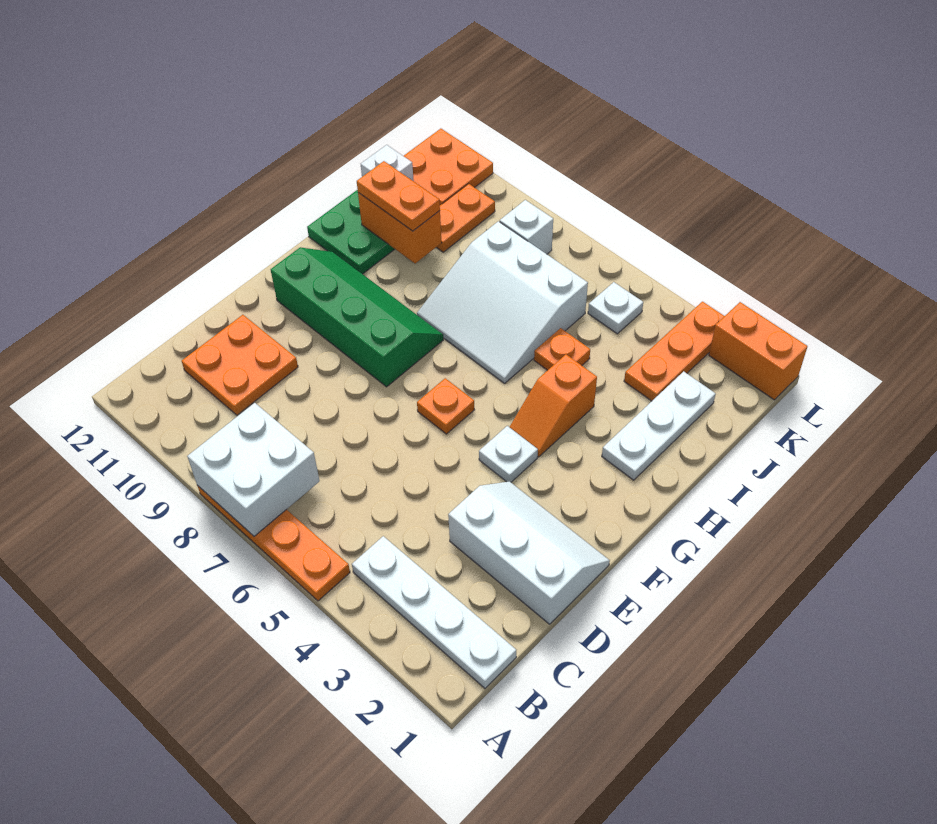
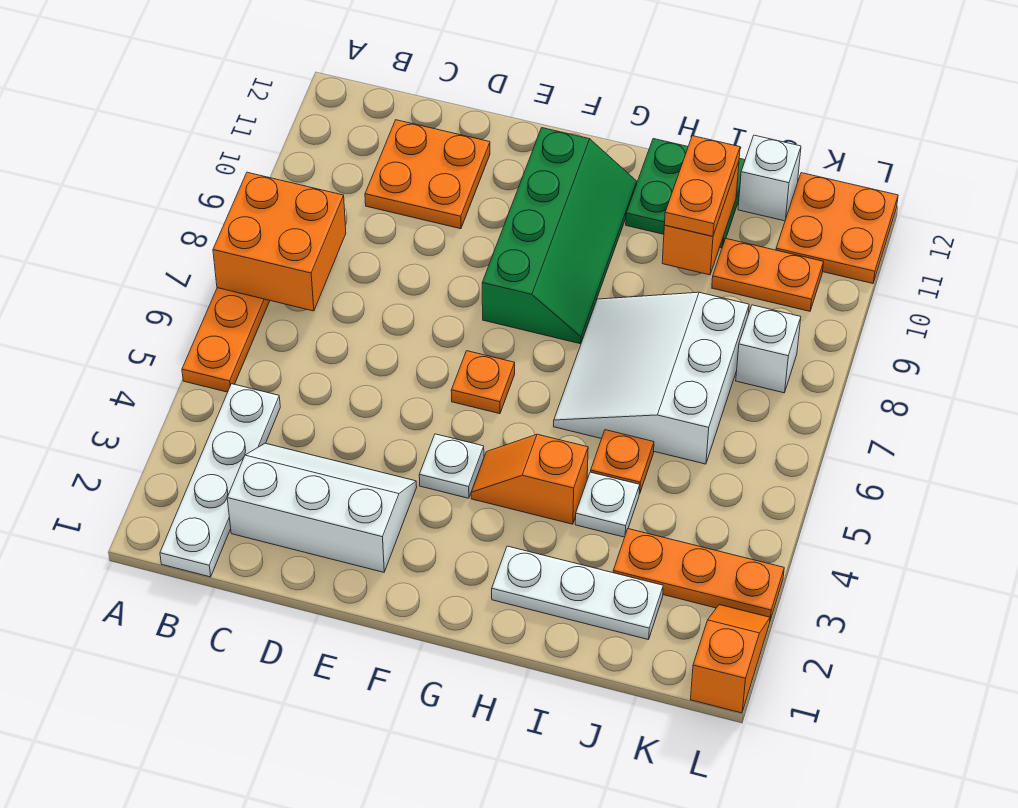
white brick A7:B8 level 2 -> orange brick A7:B8 level 2
white slope D1:E3 level 1 top D -> white slope C2:E3 level 1 top 2
white plate K5 level 1 -> white plate I4 level 1
orange brick L1:L2 level 1 -> orange slope L1:L2 level 1 top 1

